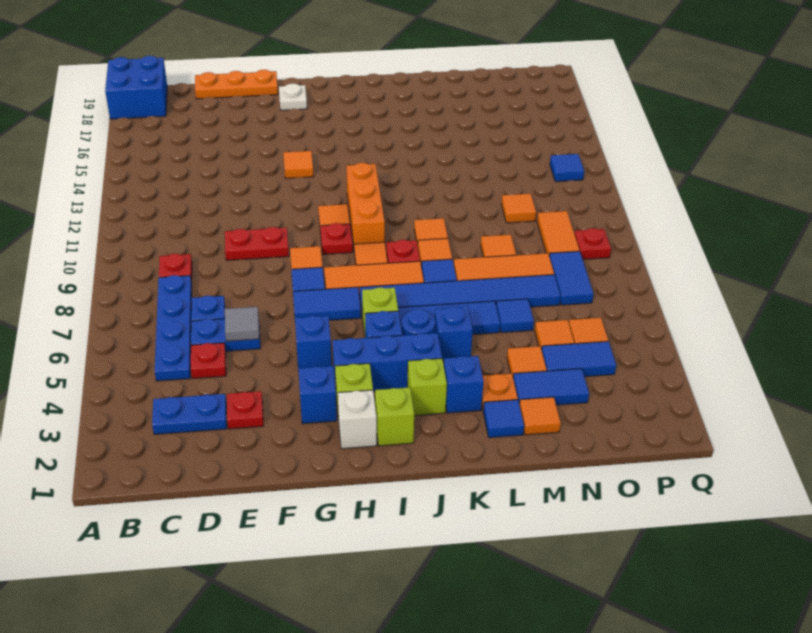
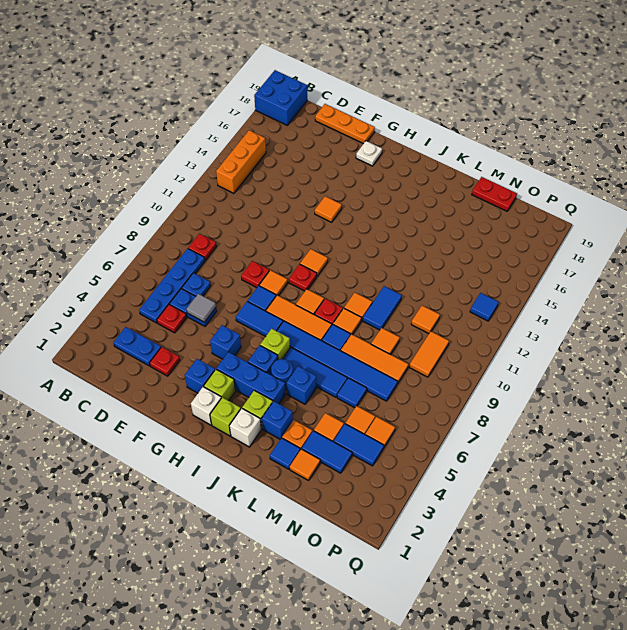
red plate E10:F10 level 1 -> red plate M19:N19 level 1
orange brick I10:I12 level 1 -> orange brick B13:B15 level 1
none -> white brick J2 level 1
blue tile O7:O8 level 1 -> blue tile L10:L11 level 1
red plate P9 level 1 -> red plate F9 level 1

